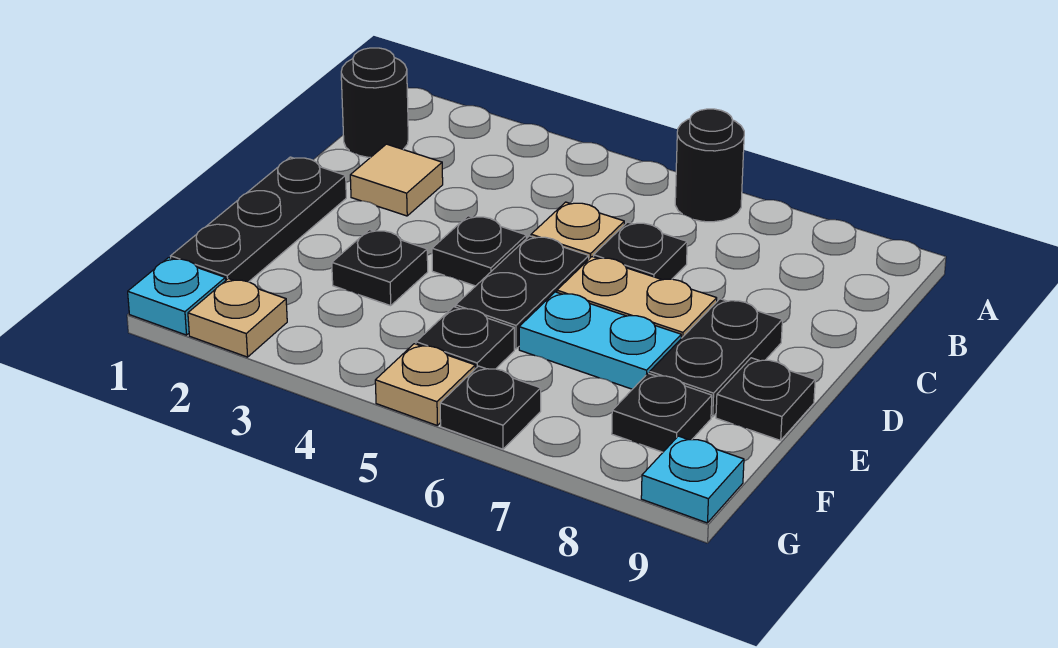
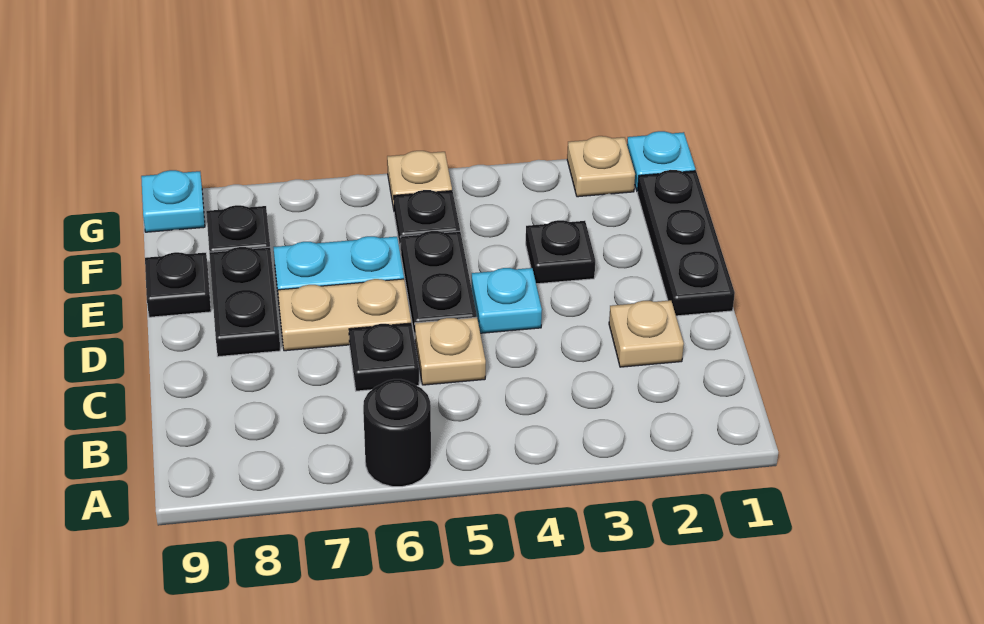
black round brick B1 level 1 -> none
tan tile C2 level 1 -> tan plate C2 level 1
black plate D4 level 1 -> cyan plate D4 level 1
black plate G6 level 1 -> none

